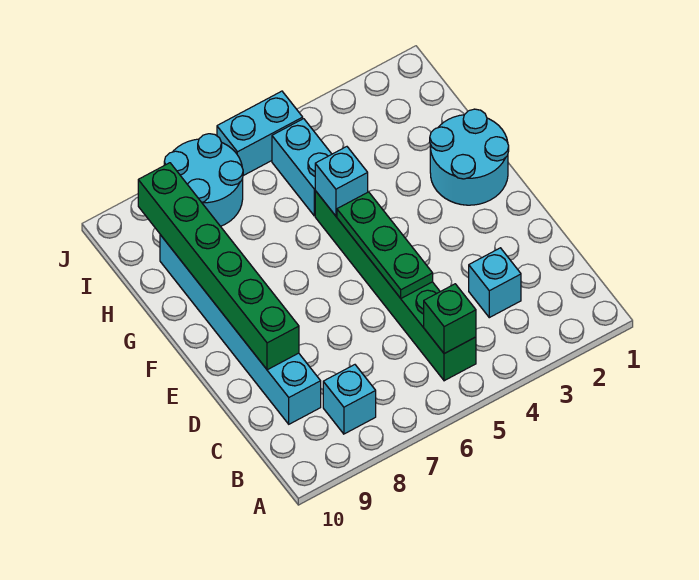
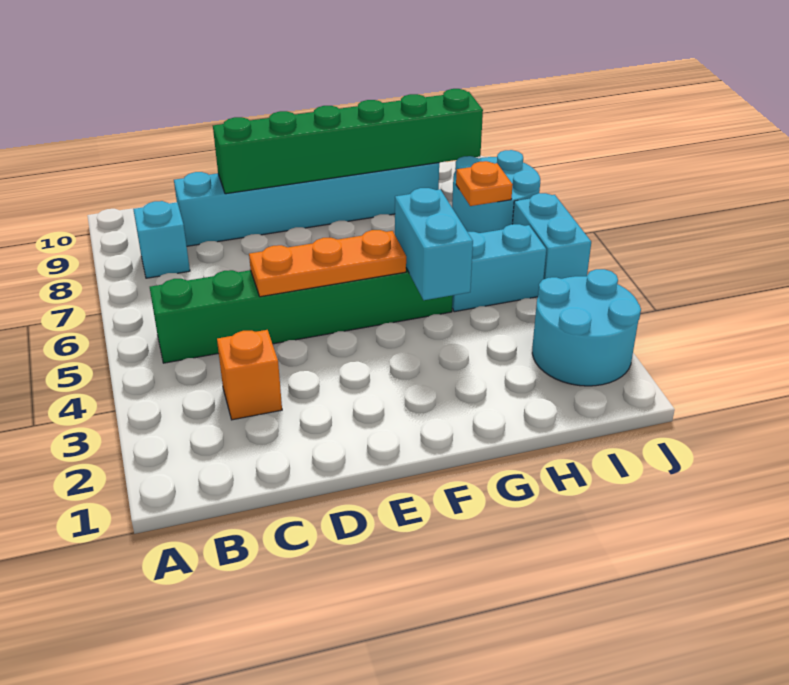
green brick B5 level 2 -> none
cyan brick C3 level 1 -> orange brick C3 level 1
green plate D5:F5 level 2 -> orange plate D5:F5 level 2
cyan round brick F1:G2 level 1 -> cyan round brick I2:J3 level 1
cyan brick G5 level 2 -> cyan brick G4:G5 level 2
none -> orange plate I7 level 2

